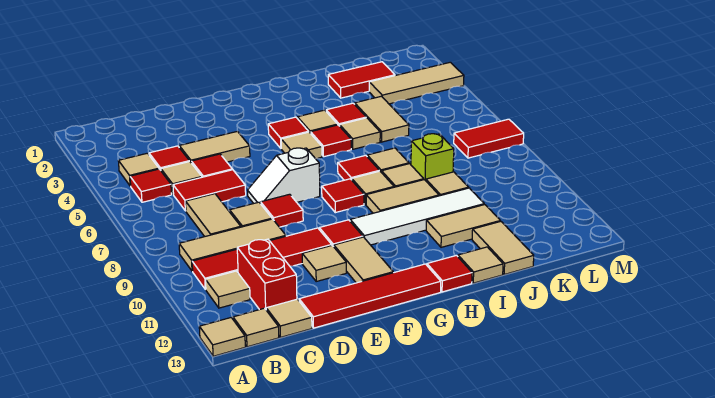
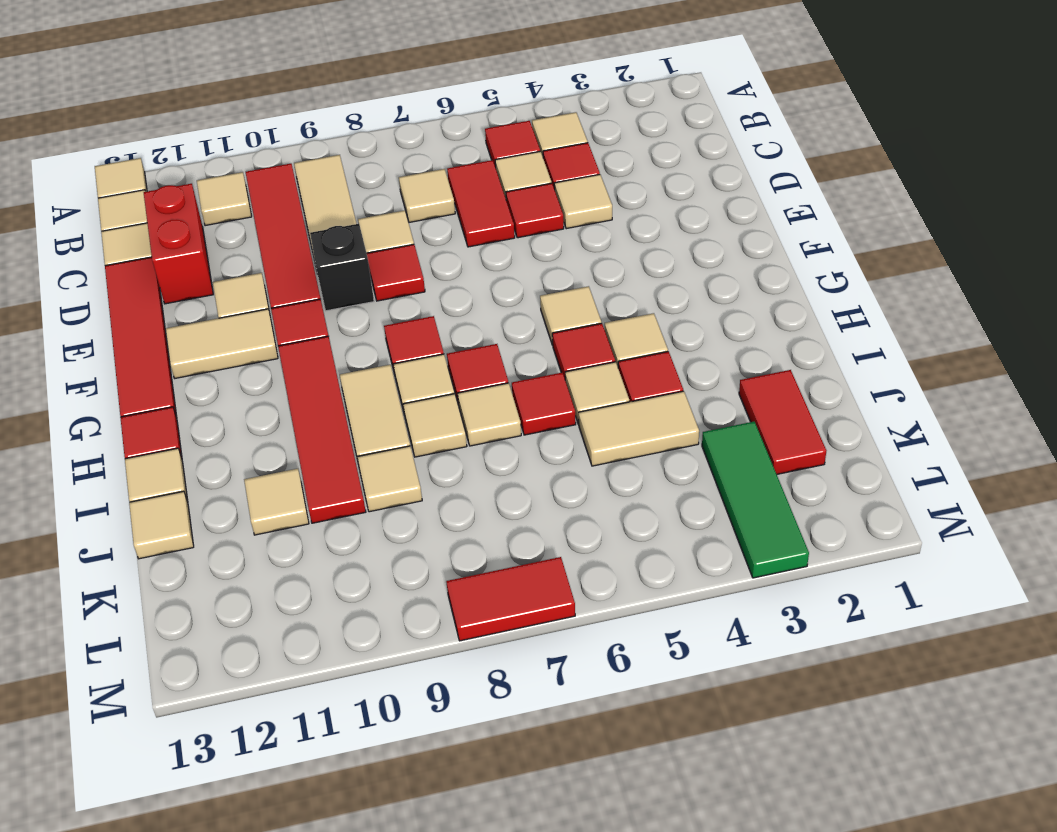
tan tile C7:C8 level 1 -> tan tile C7 level 1
red brick C11:C12 level 1 -> red brick C12:D12 level 1
tan tile D4:E4 level 1 -> tan tile D4 level 1
white slope E7:F7 level 1 top F -> none
none -> black brick E9 level 1
red tile G4 level 1 -> red tile I6 level 1
white tile G10:J10 level 1 -> red tile G10:J10 level 1
tan tile I11:J11 level 1 -> tan tile J11 level 1
lime brick J8 level 1 -> none
tan tile J12:J13 level 1 -> tan tile J13 level 1
tan tile K3:M3 level 1 -> green tile K3:M3 level 1
red tile L7:M7 level 1 -> red tile M7:M8 level 1

